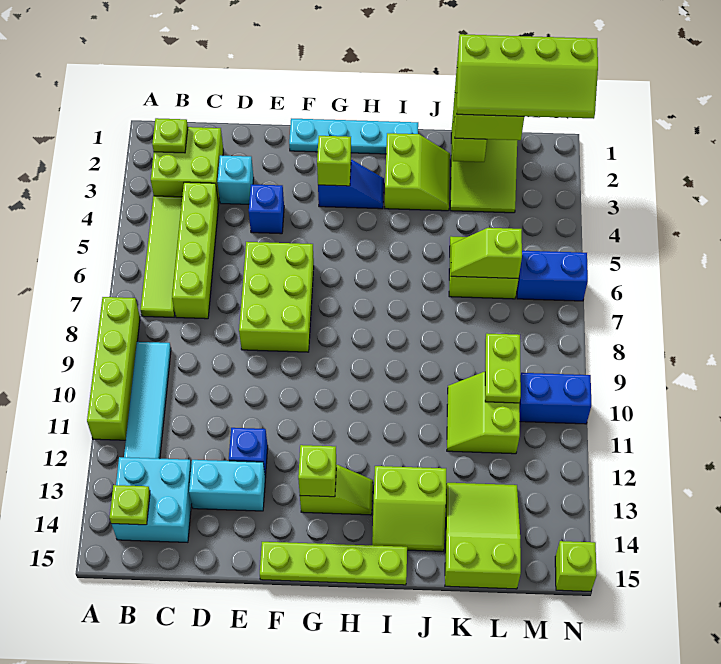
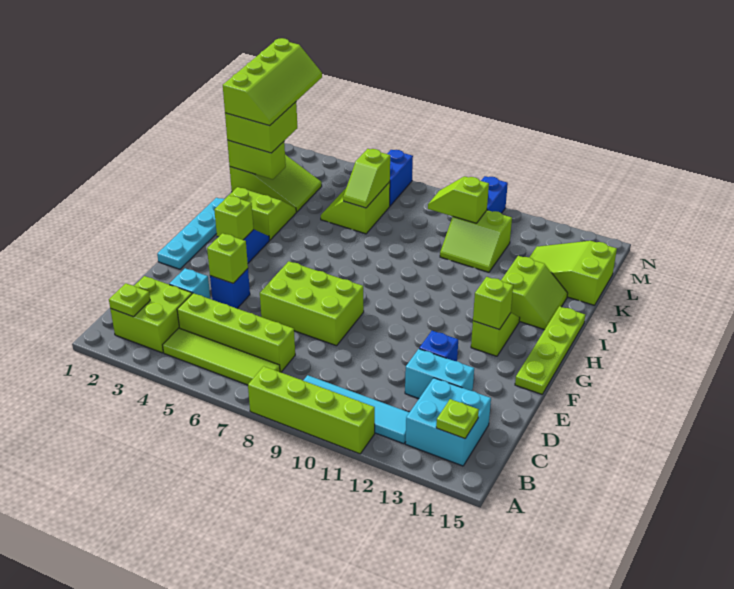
cyan brick D13:E13 level 1 -> cyan brick D12:D13 level 1
lime plate L9:L10 level 2 -> lime slope L9:L10 level 2 top 10
lime brick N15 level 1 -> lime brick E4 level 2

